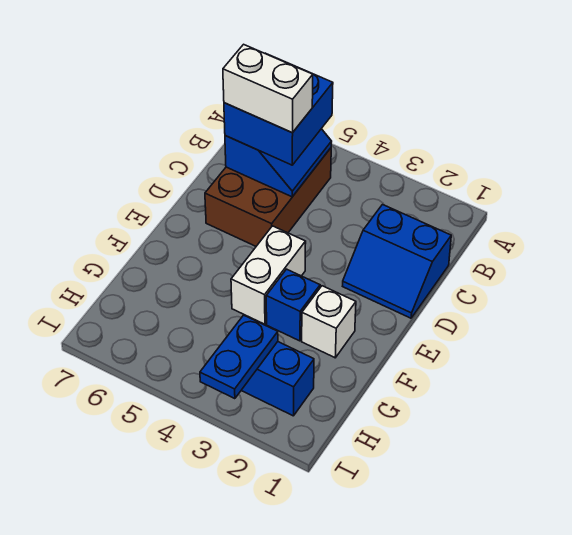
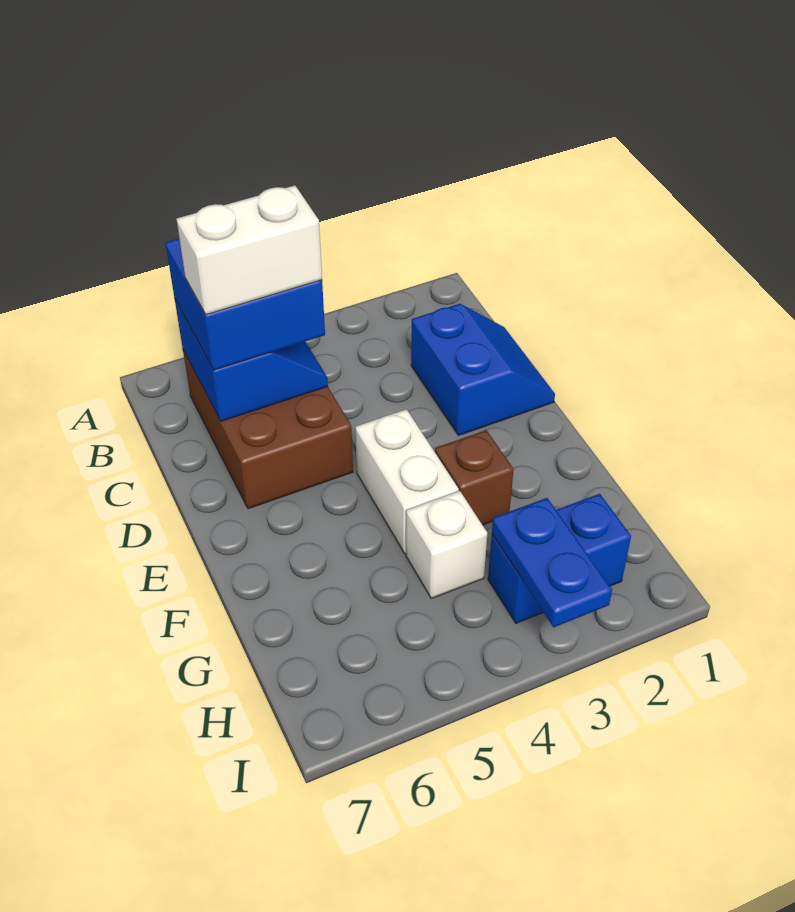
blue slope C1:D2 level 1 top C -> blue slope C1:D2 level 1 top 2
white brick F2 level 1 -> white brick G4 level 1
blue brick F3 level 1 -> brown brick F3 level 1

